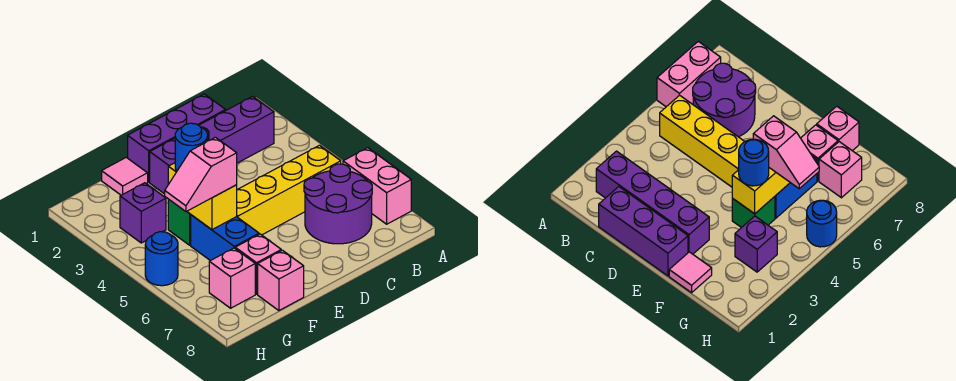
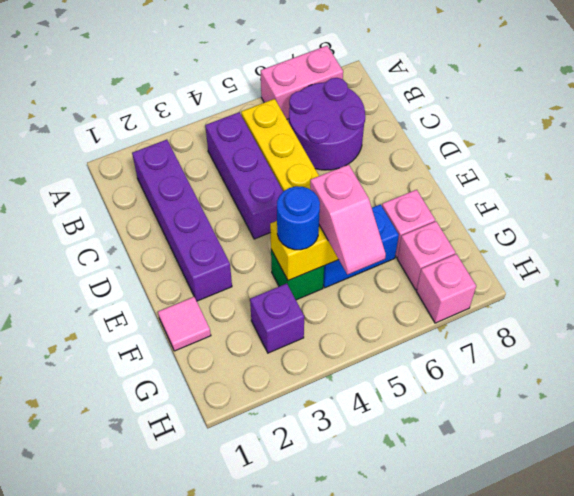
purple brick C1:E1 level 1 -> purple brick B4:D4 level 1
pink brick F8 level 1 -> pink brick H7 level 1
blue round brick H5 level 1 -> none

